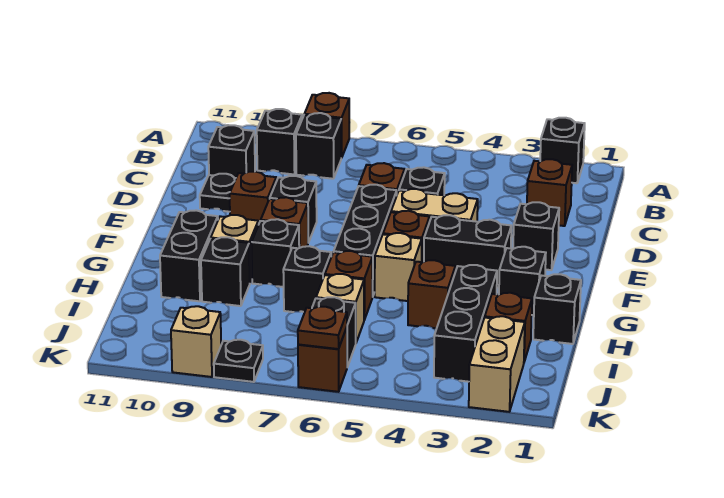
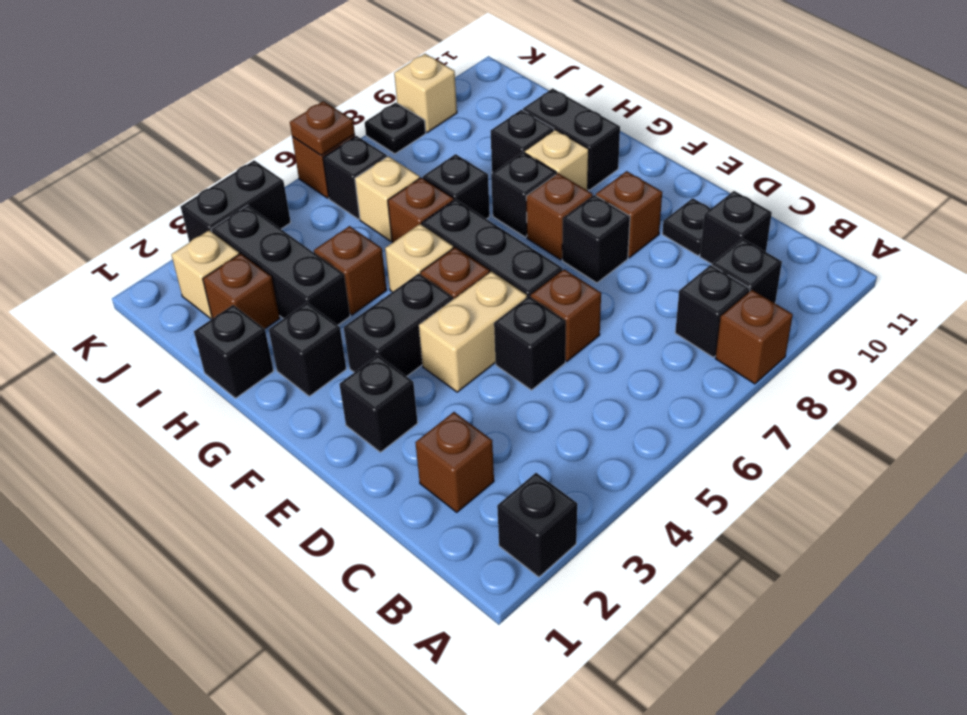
tan brick J2:K2 level 1 -> tan brick J2 level 1
none -> black brick K3:K4 level 1

